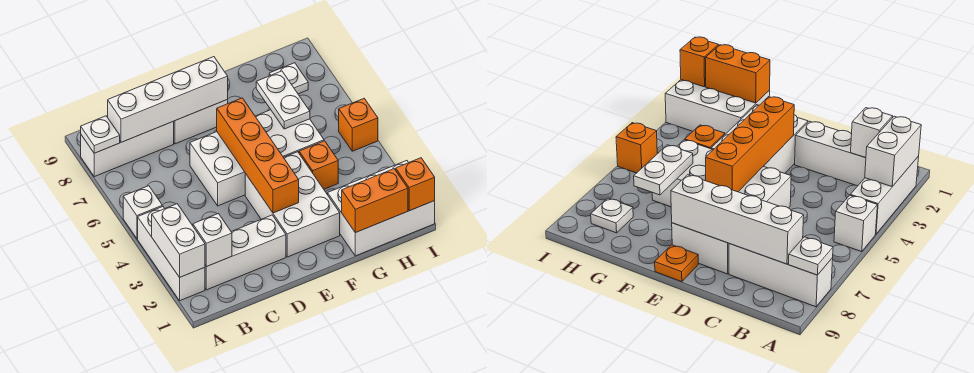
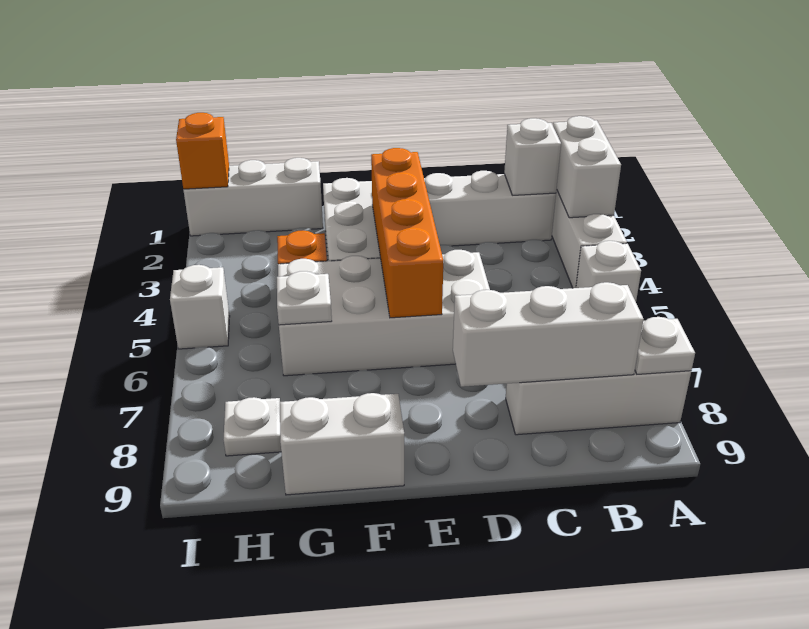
white brick B8:E8 level 2 -> white brick B8:D8 level 2
white brick D8:E8 level 1 -> white brick F9:G9 level 1
orange plate E9 level 1 -> none
white brick G1:I2 level 1 -> white brick G1:I1 level 1
orange brick G1:H1 level 2 -> none
white plate G6:G7 level 2 -> white plate G6 level 2
orange brick I5 level 1 -> white brick I5 level 1

